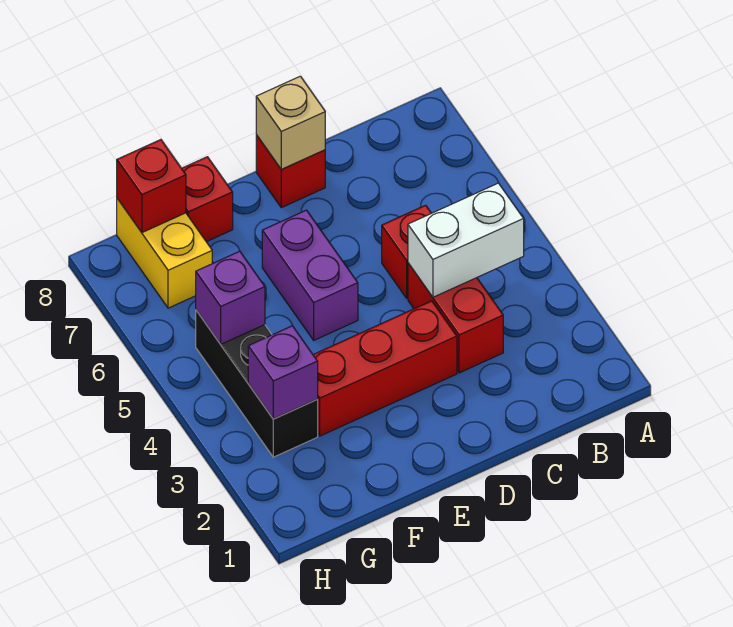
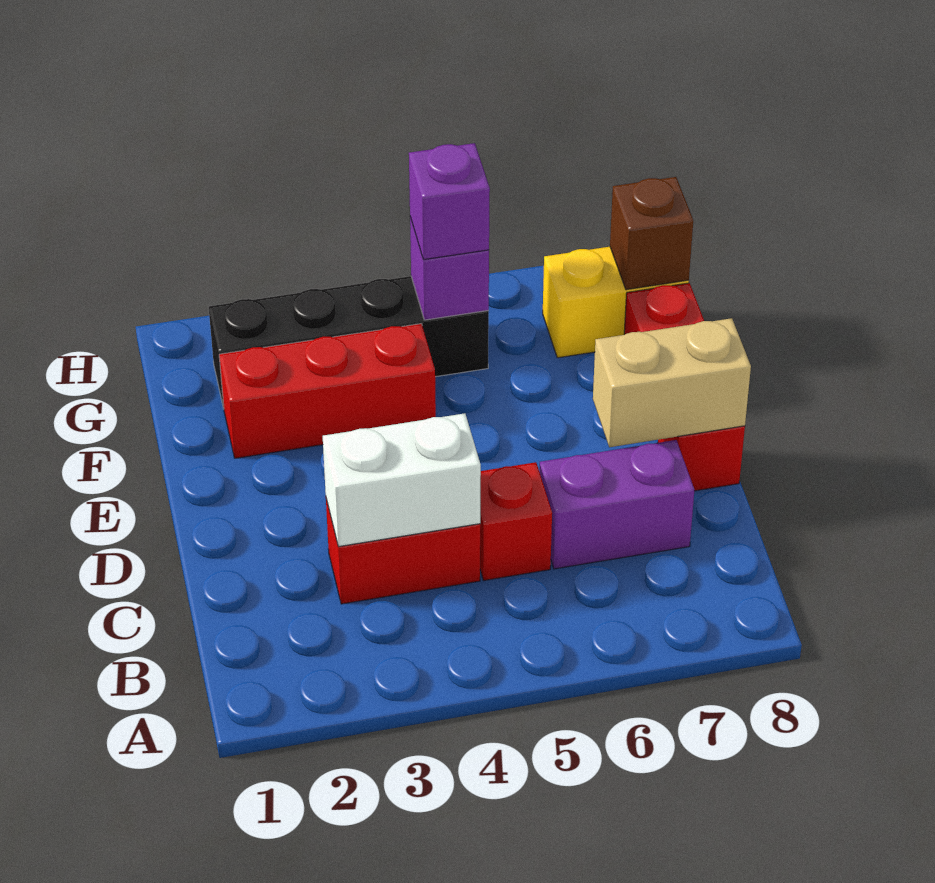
white brick B4:C4 level 2 -> white brick C3:C4 level 2
red brick D3:F3 level 1 -> red brick F2:F4 level 1
tan brick D8 level 2 -> tan brick D7:D8 level 2
purple brick E5:E6 level 1 -> purple brick C6:C7 level 1
black brick G3:G5 level 1 -> black brick G2:G5 level 1
purple brick G3 level 2 -> purple brick G5 level 3
red brick G8 level 2 -> brown brick G8 level 2

